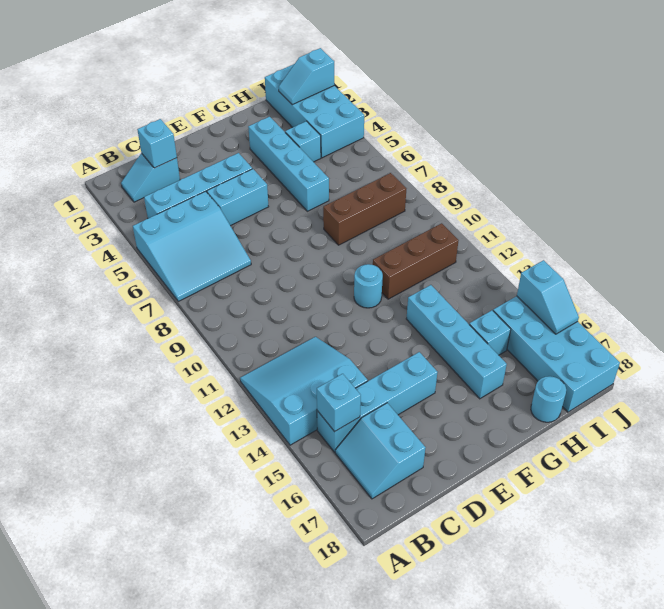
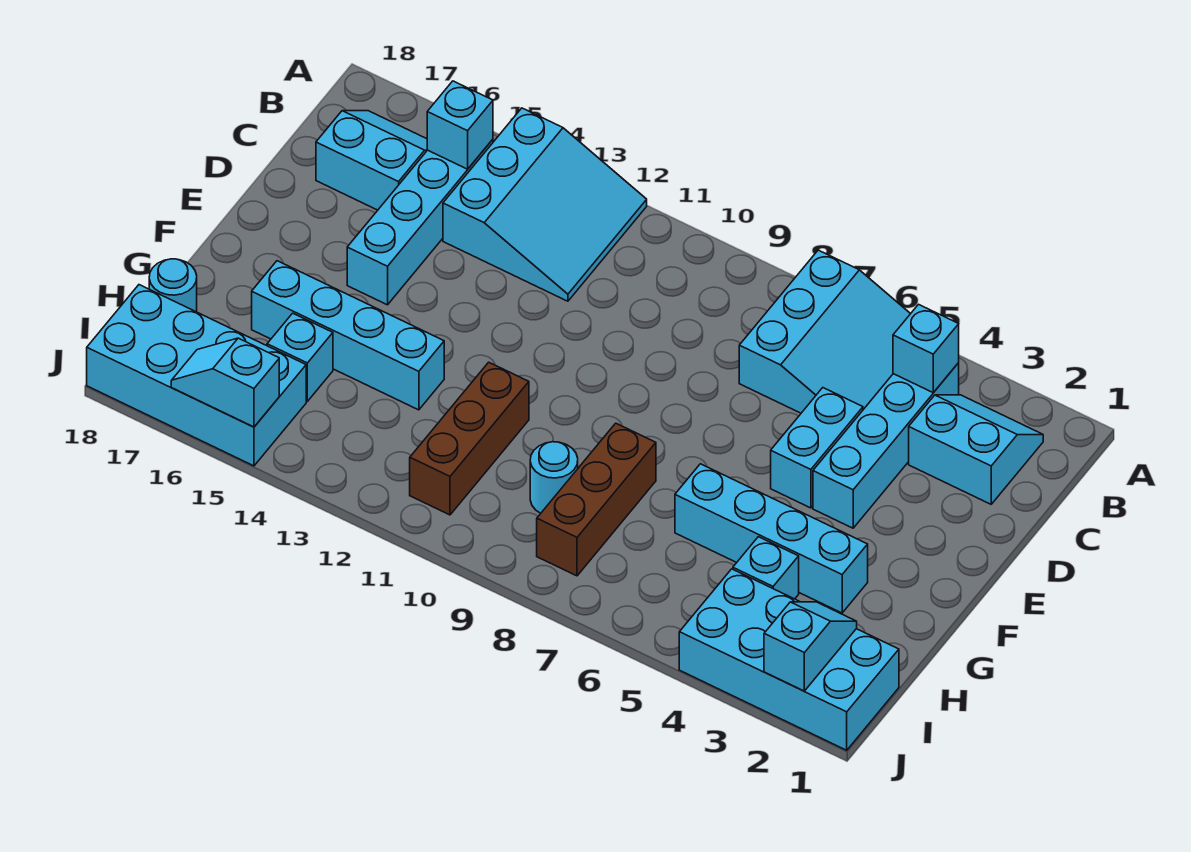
cyan slope A5:C7 level 1 top 5 -> cyan slope A5:C7 level 1 top 7
cyan slope B2:C2 level 1 top C -> cyan slope B2:C3 level 1 top C
cyan brick C2 level 2 -> cyan brick B4 level 2
cyan round brick F11 level 1 -> cyan round brick H9 level 1

